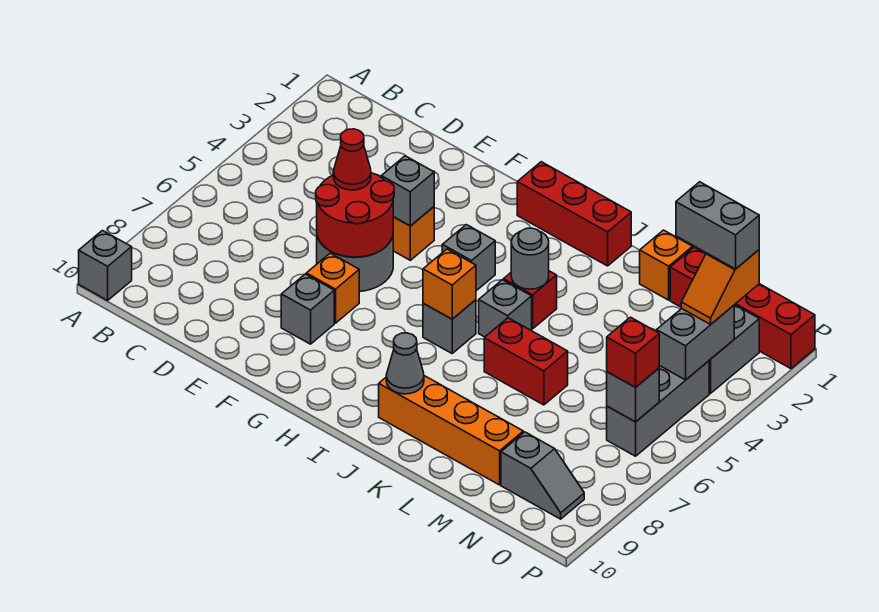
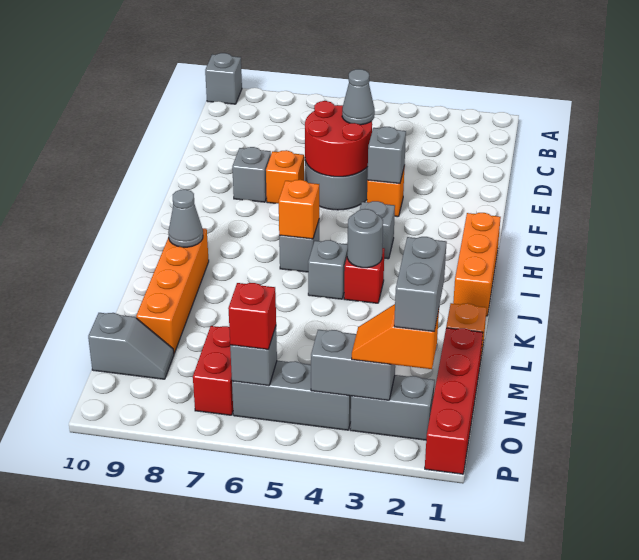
red cone E5 level 3 -> grey cone E5 level 3
red brick H1:J1 level 1 -> orange brick H1:J1 level 1
red brick K6:L6 level 1 -> red brick N7:O7 level 1
grey slope N9:O9 level 1 top N -> grey slope N9:N10 level 1 top 10

